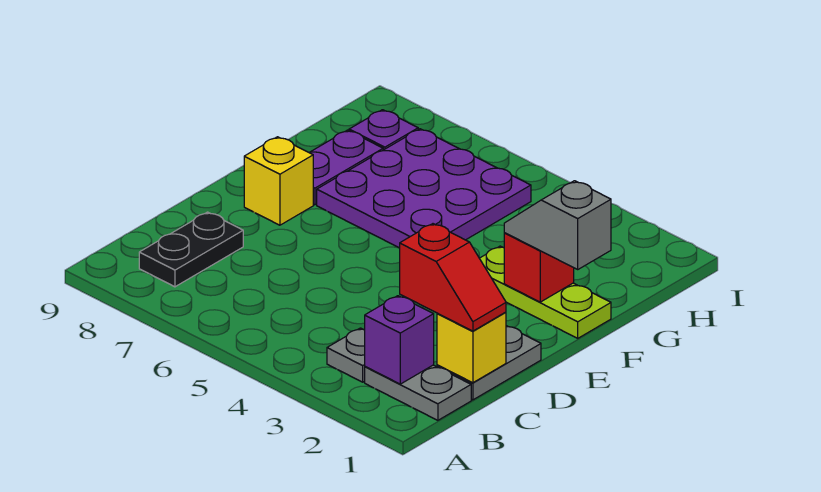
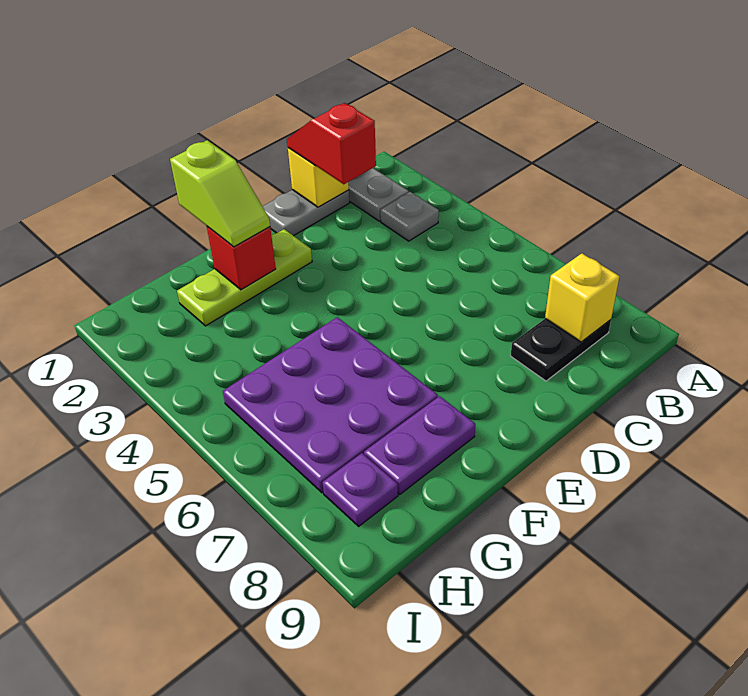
purple brick B2 level 2 -> none
yellow brick E8 level 1 -> yellow brick B8 level 2
lime plate F1:F3 level 1 -> lime plate E2:G2 level 1
grey slope F1:F2 level 3 top 1 -> lime slope F1:F2 level 3 top 1

